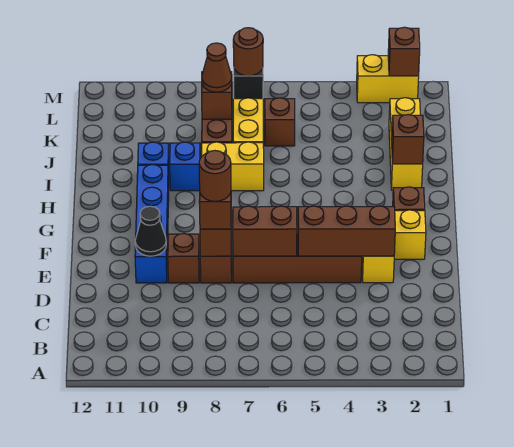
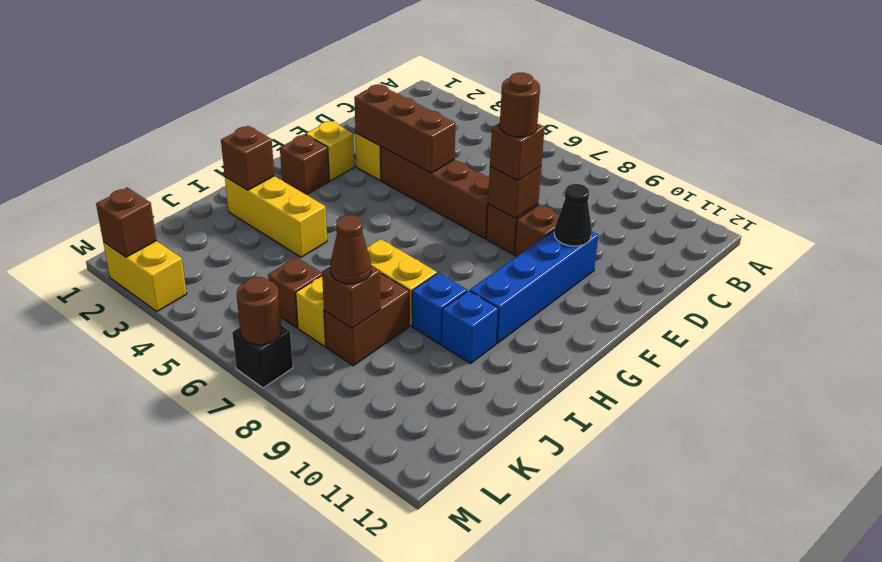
brown brick E6:E7 level 2 -> none
yellow brick I2:K2 level 1 -> yellow brick I2:I4 level 1

